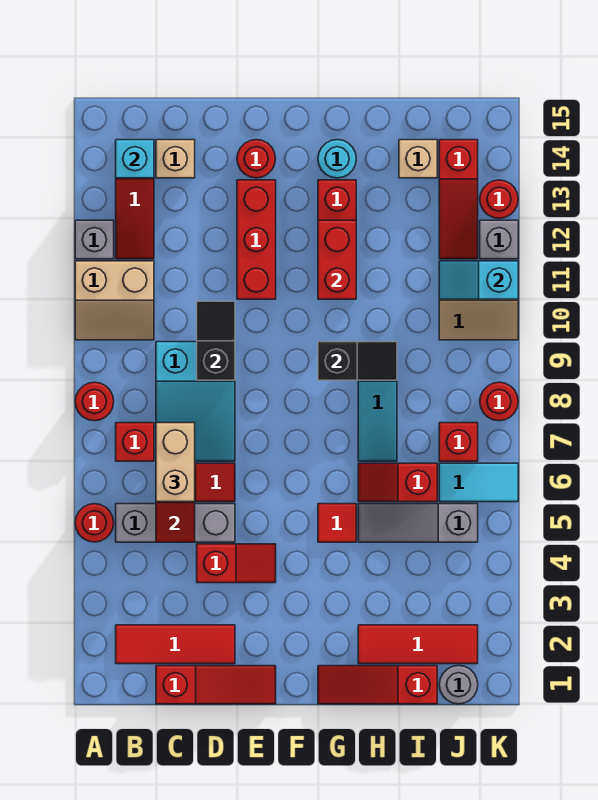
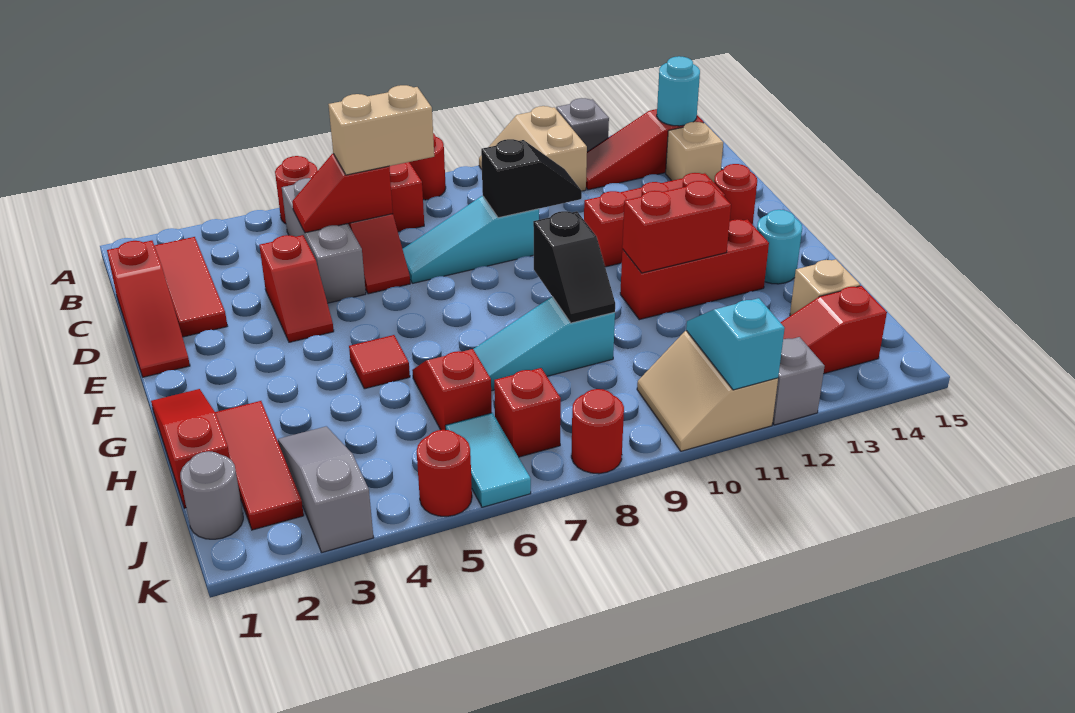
cyan brick B14 level 2 -> cyan round brick B14 level 2
cyan slope C7:D9 level 1 top 9 -> cyan slope D7:D9 level 1 top 9
grey slope H5:J5 level 1 top J -> grey slope I3:K3 level 1 top K
red round brick K13 level 1 -> red round brick K5 level 1

